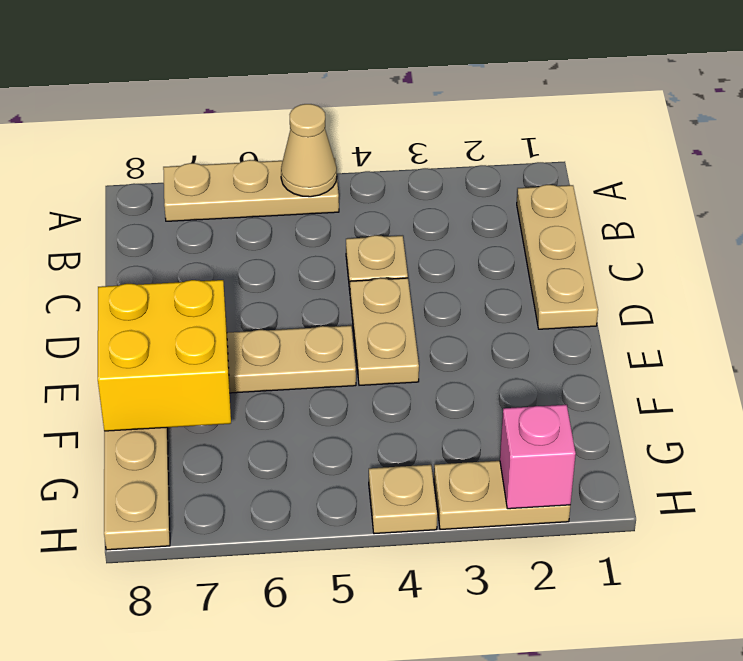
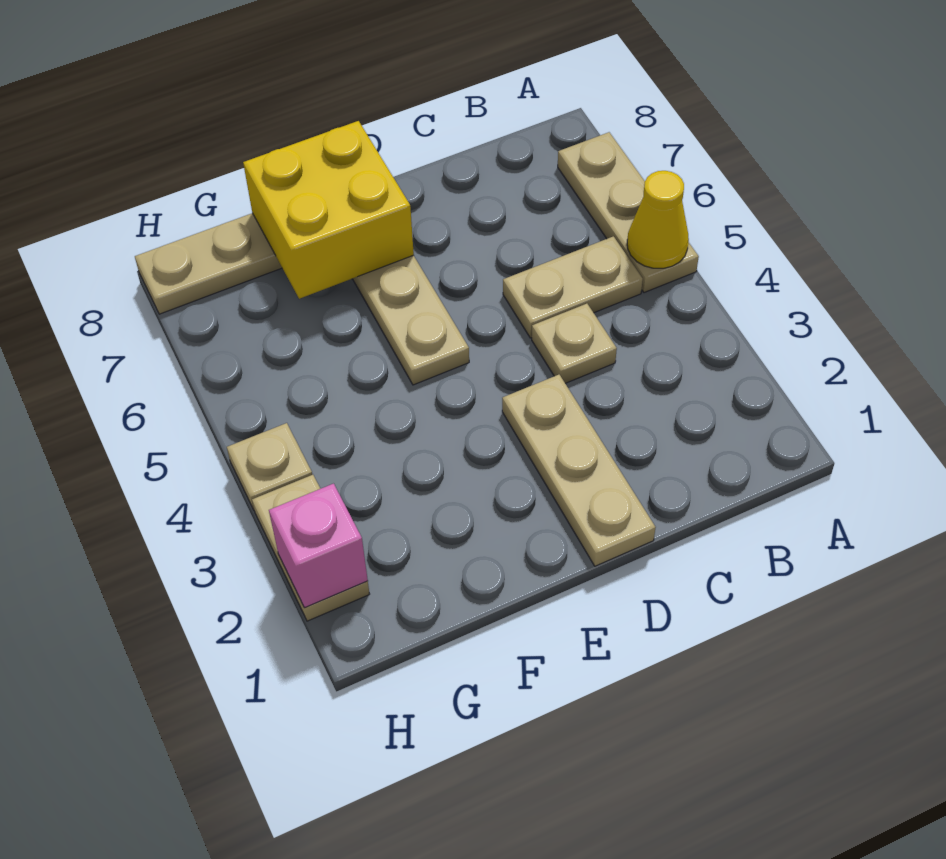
tan cone A5 level 2 -> yellow cone A5 level 2
tan plate B1:D1 level 1 -> tan plate D1:D3 level 1
tan plate D4:E4 level 1 -> tan plate B5:C5 level 1

